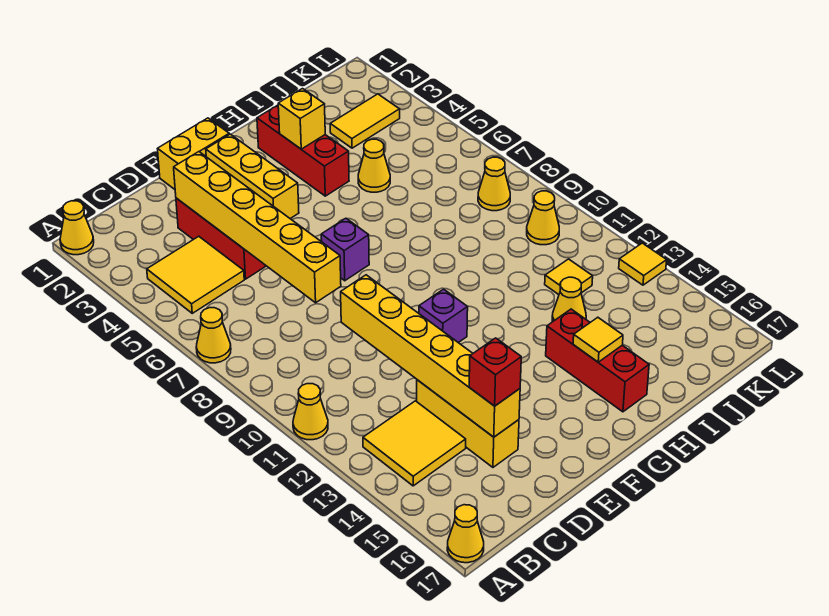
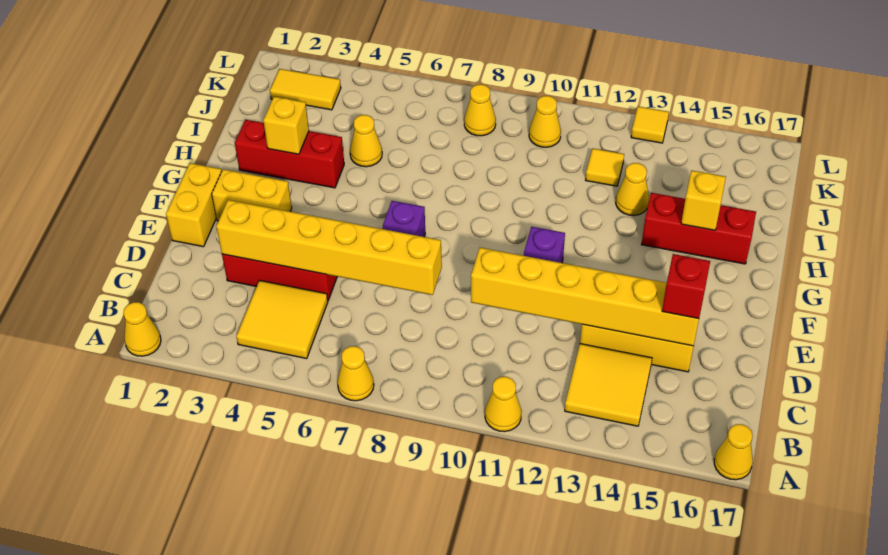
yellow brick F2:F4 level 1 -> yellow brick F2:F3 level 1
yellow tile H15 level 2 -> yellow brick H15 level 2
yellow tile J3:K3 level 1 -> yellow tile K2:K3 level 1

